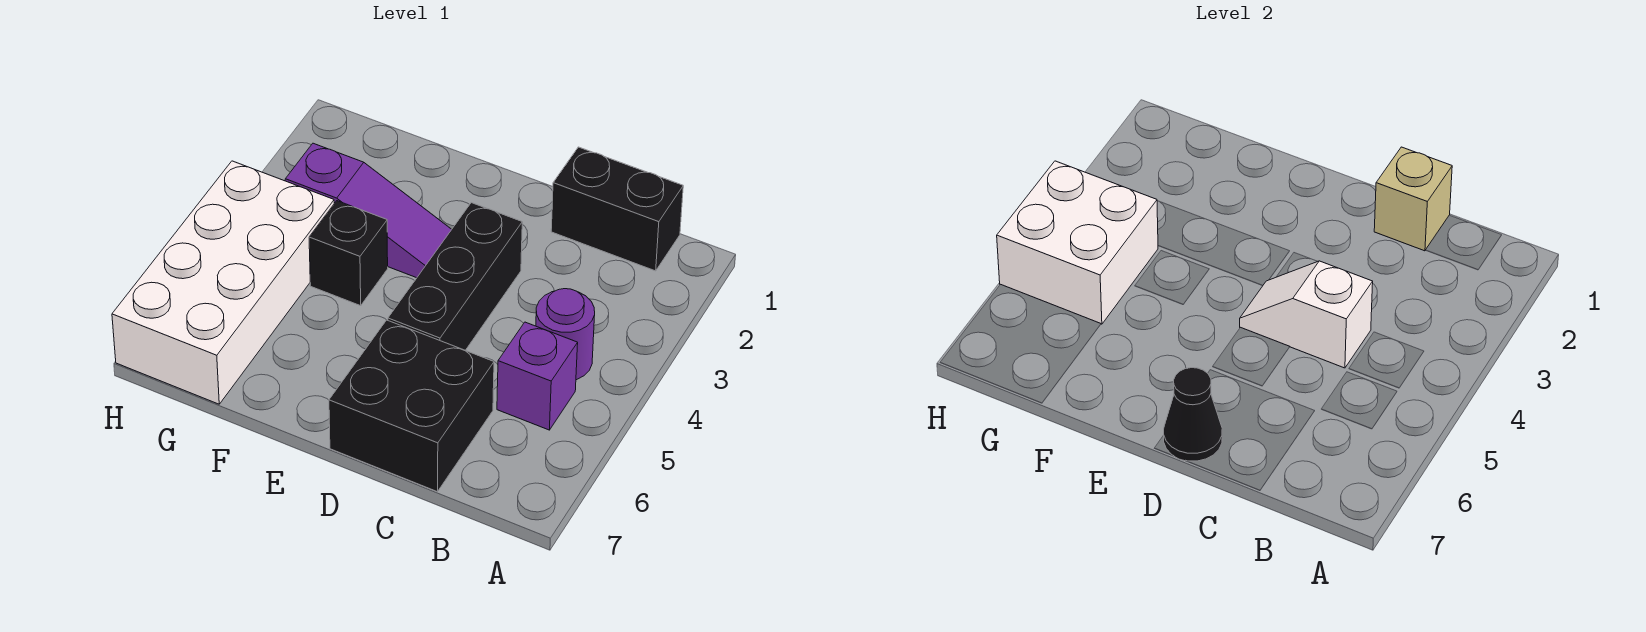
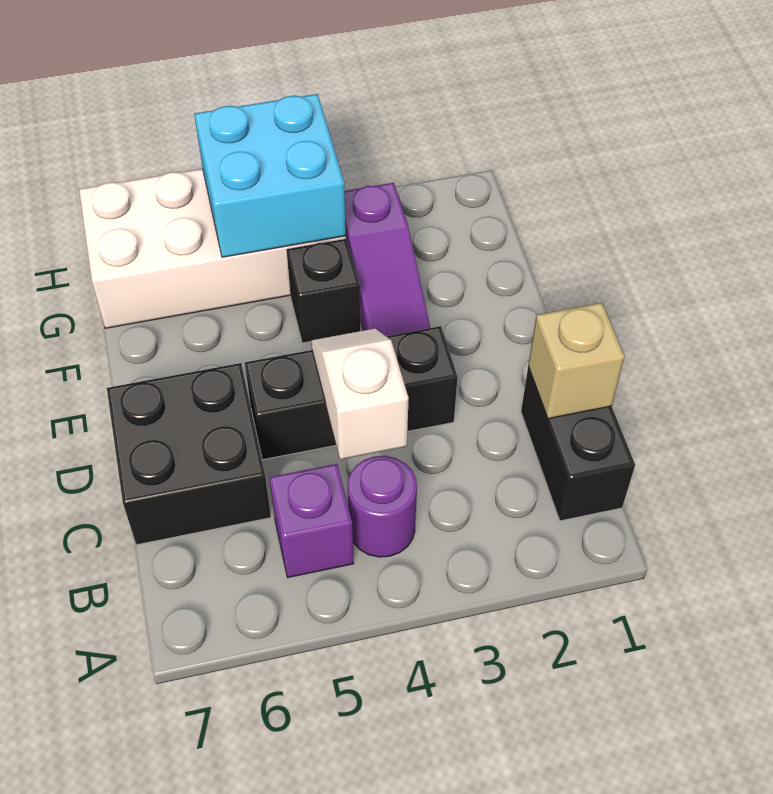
black cone D7 level 2 -> none
white brick G4:H5 level 2 -> cyan brick G4:H5 level 2

